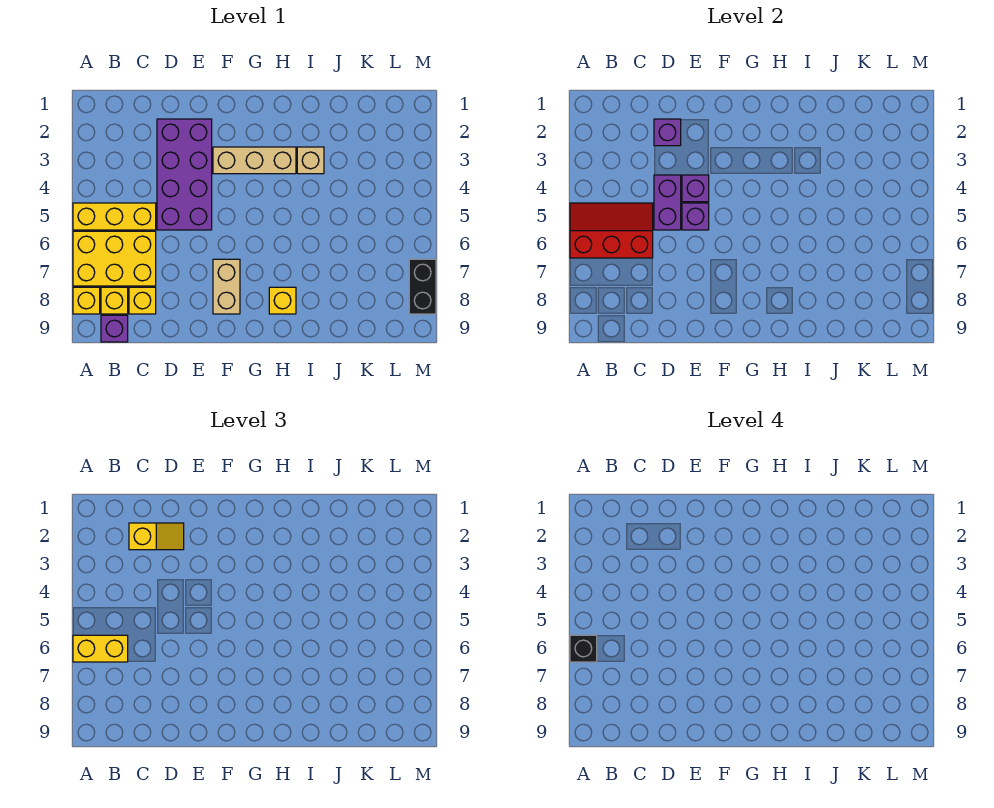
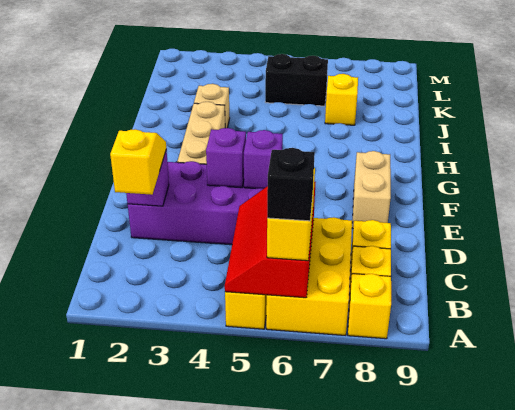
purple brick B9 level 1 -> none
purple brick D4:D5 level 2 -> none
tan brick F7:F8 level 1 -> tan brick E8:F8 level 1
yellow brick H8 level 1 -> yellow brick J7 level 1
black brick M7:M8 level 1 -> black brick K5:K6 level 1

